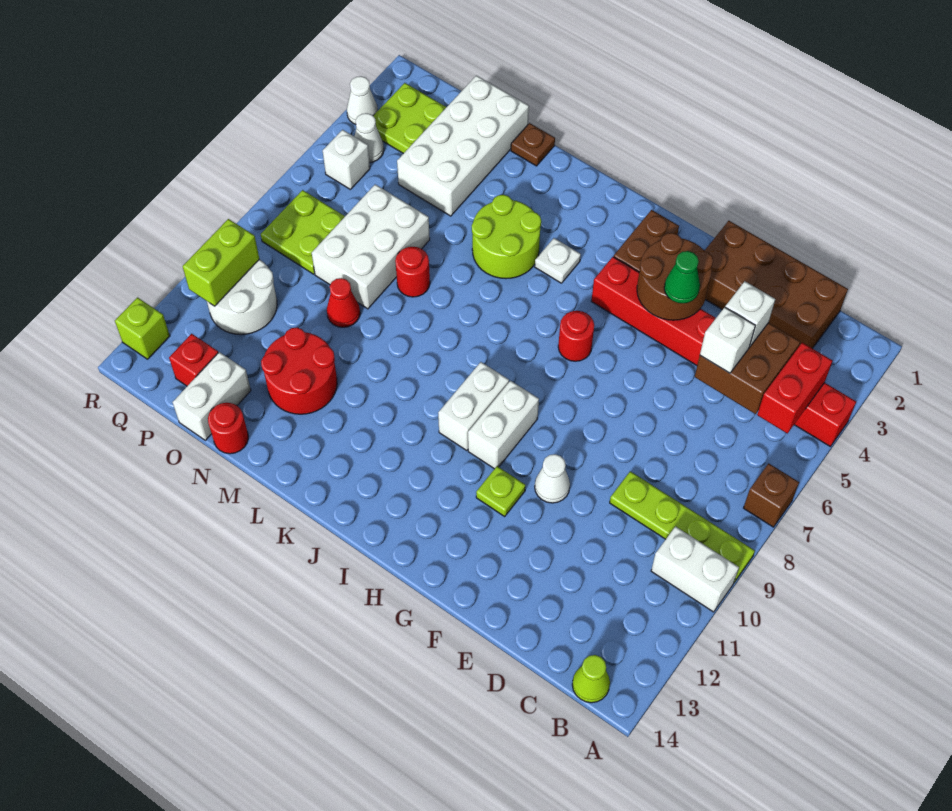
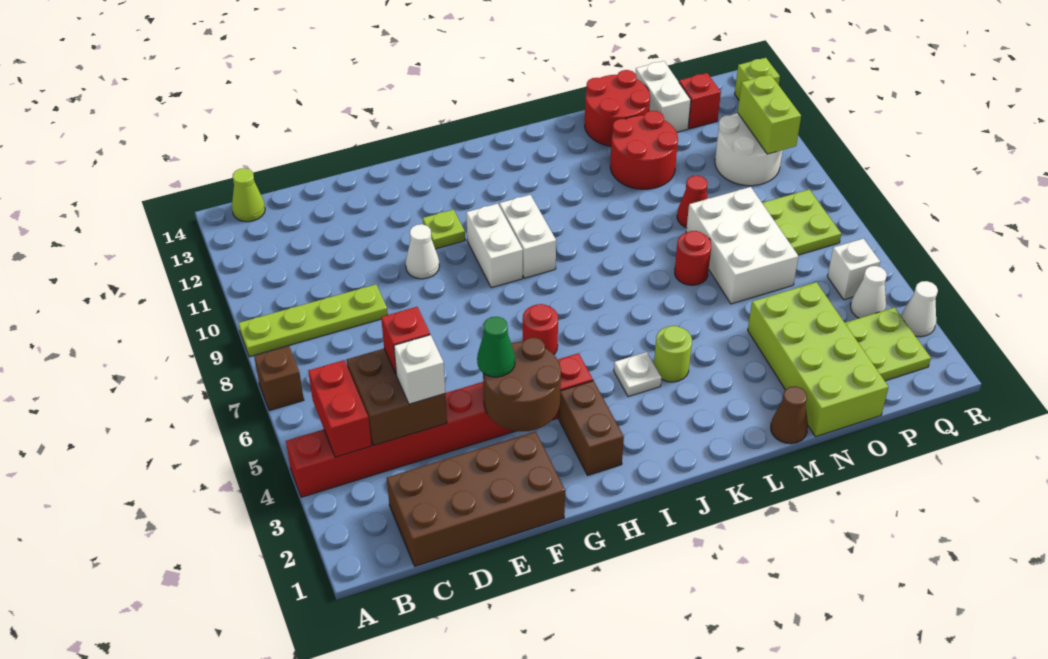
white brick A10:B10 level 1 -> none
white brick D5 level 3 -> red brick D5 level 3
lime round brick K4:L5 level 1 -> lime round brick K4 level 1
brown plate M1 level 1 -> brown cone M1 level 1
white brick N1:O4 level 1 -> lime brick N1:O4 level 1
red round brick N14 level 1 -> red round brick M13:N14 level 1

